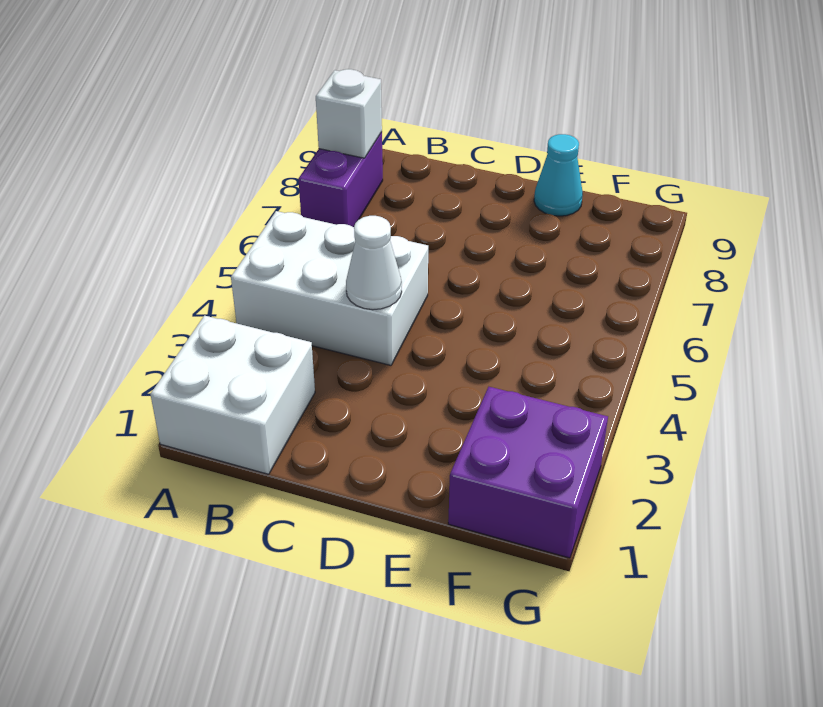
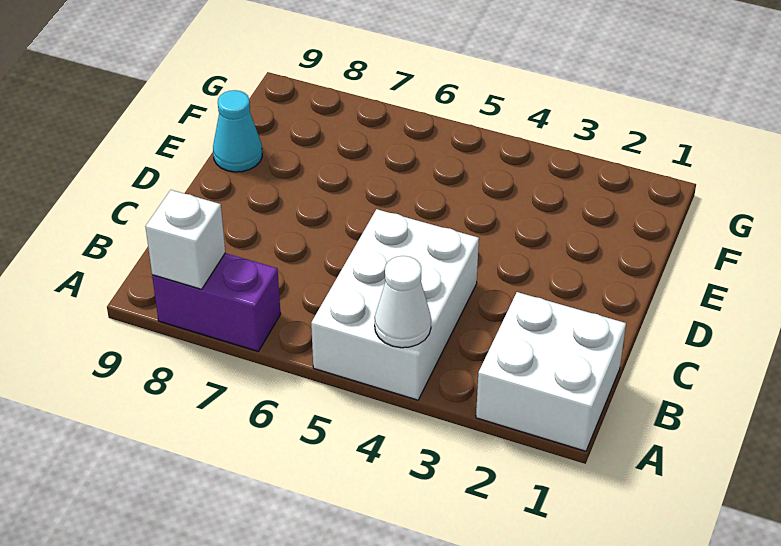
white cone C4 level 2 -> white cone A4 level 2
purple brick F1:G2 level 1 -> none

